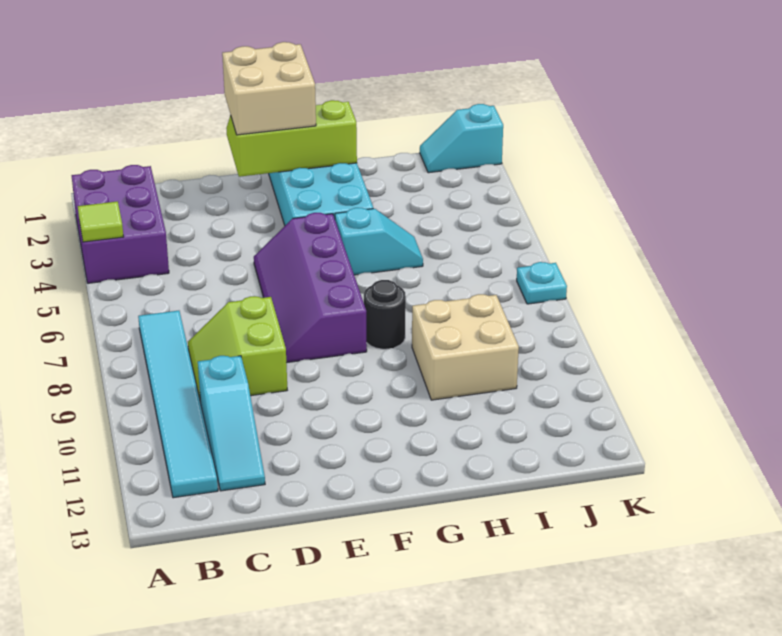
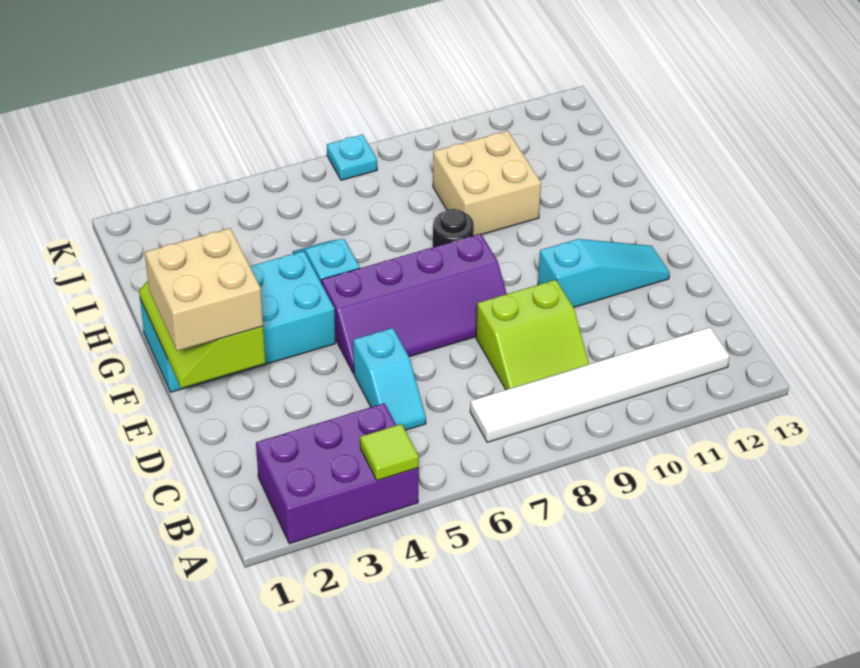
cyan tile B7:B12 level 1 -> white tile B7:B12 level 1
cyan slope C10:C12 level 1 top 10 -> cyan slope E10:E12 level 1 top 10
cyan slope J1:K1 level 1 top K -> cyan slope C5:D5 level 1 top D

